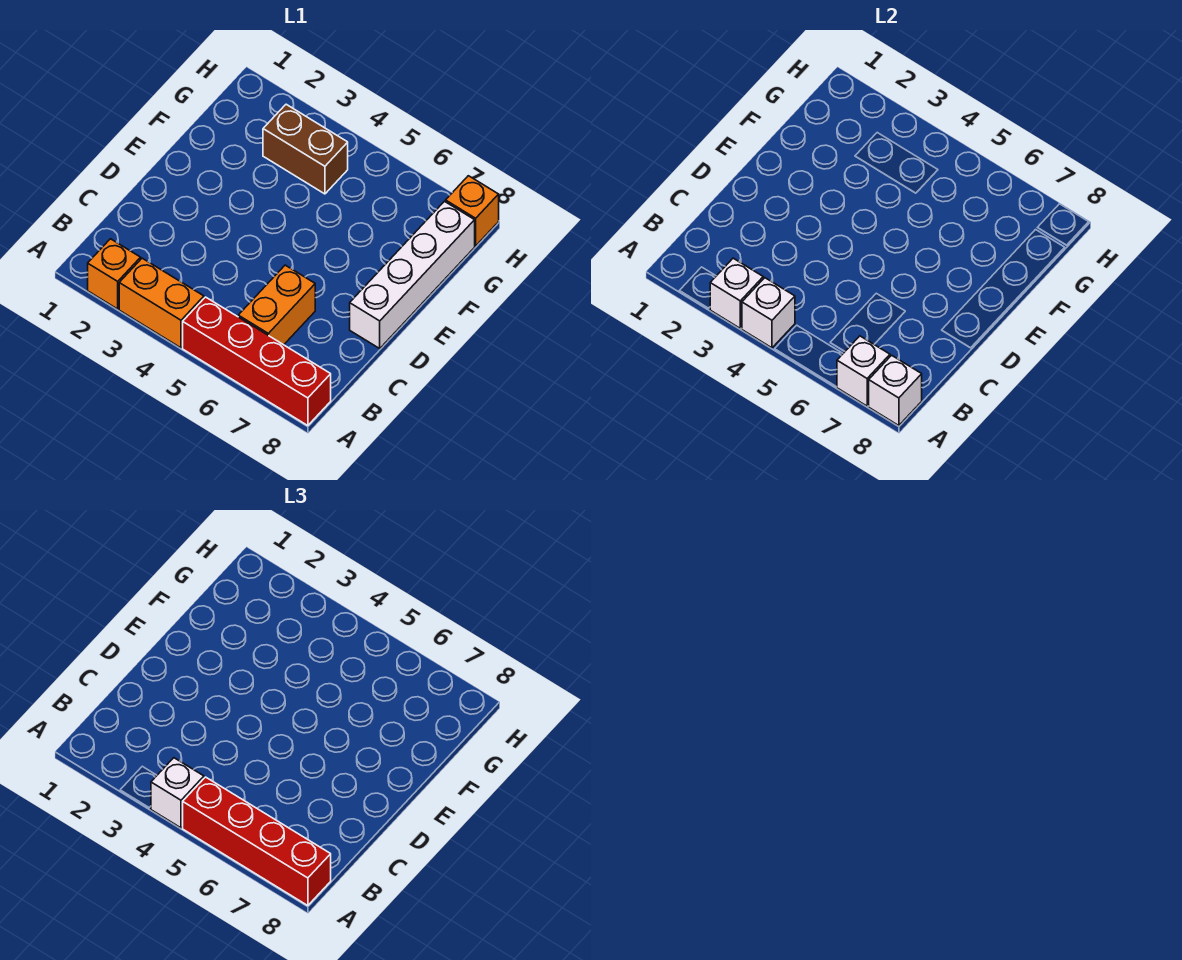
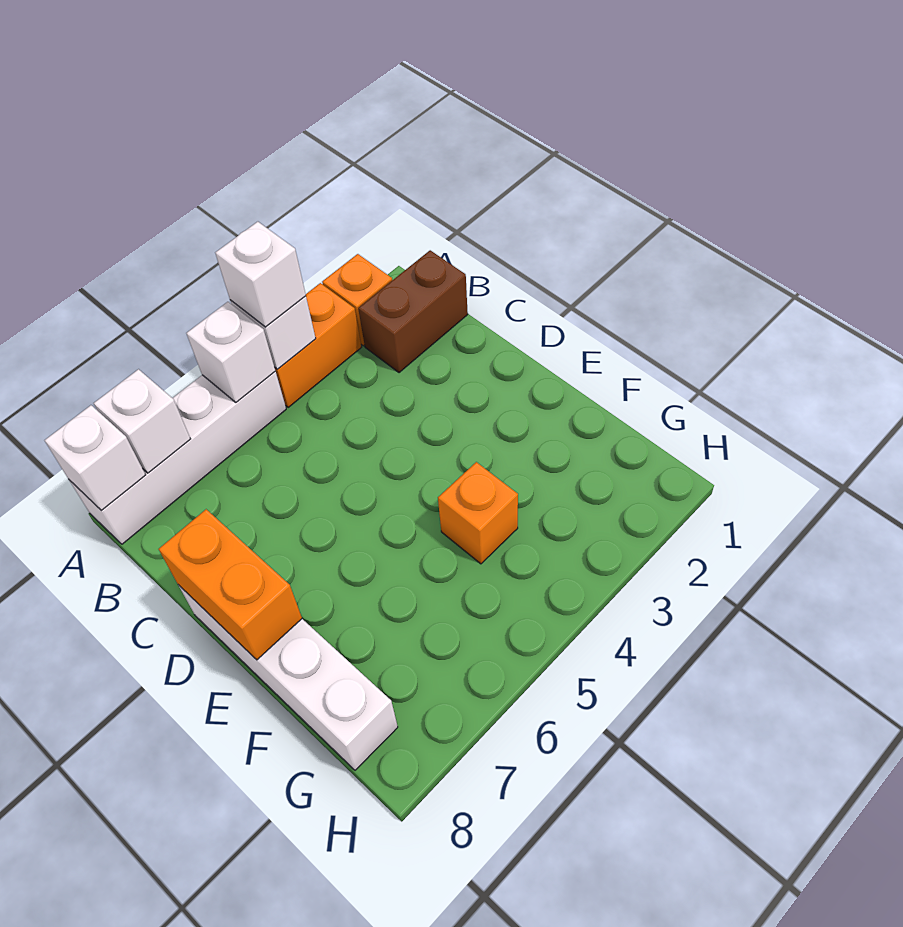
white brick A3 level 2 -> white brick A5 level 2
red brick A5:A8 level 1 -> white brick A5:A8 level 1
red brick A5:A8 level 3 -> none
orange brick B6:C6 level 1 -> orange brick D8:E8 level 2
brown brick G3:G4 level 1 -> brown brick B1:B2 level 1
orange brick H8 level 1 -> orange brick F4 level 1

